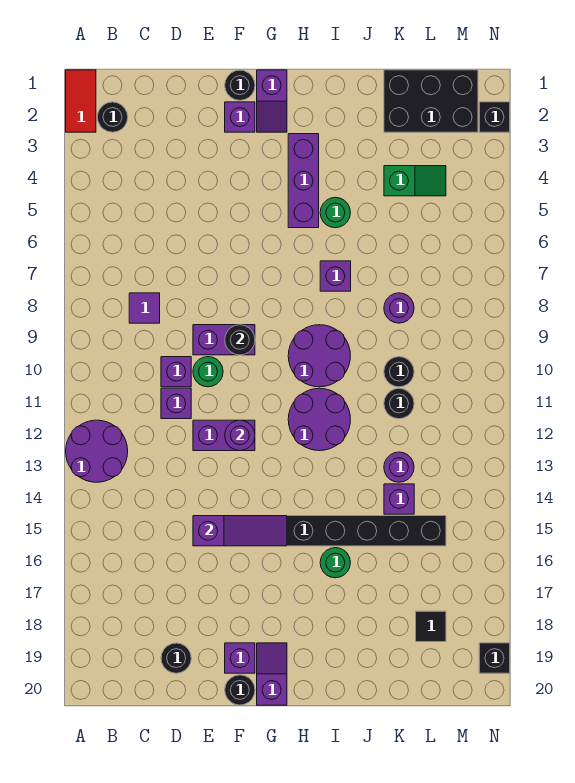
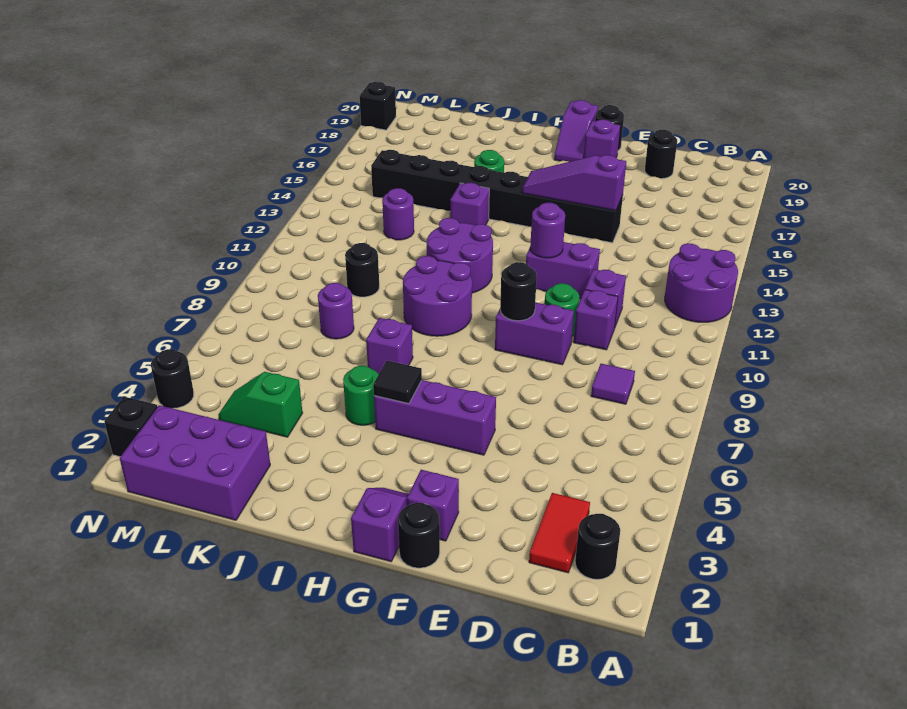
red tile A1:A2 level 1 -> red tile C2:C3 level 1
purple brick H3:H5 level 1 -> purple brick F5:H5 level 1
black brick K1:M2 level 1 -> purple brick K1:M2 level 1
black round brick K11 level 1 -> black round brick N4 level 1
purple brick K14 level 1 -> purple brick I14 level 1
black tile L18 level 1 -> black tile H5 level 2

